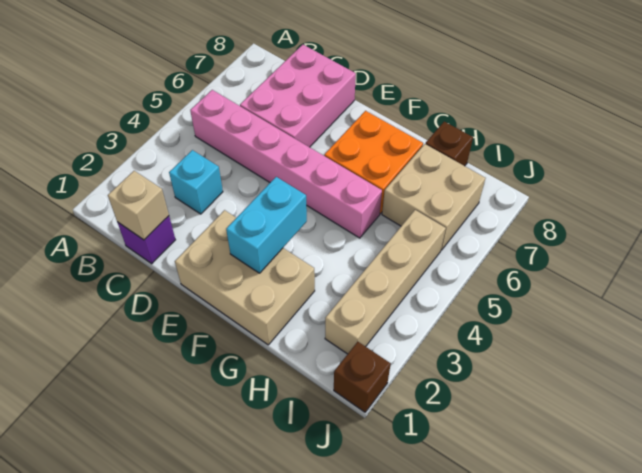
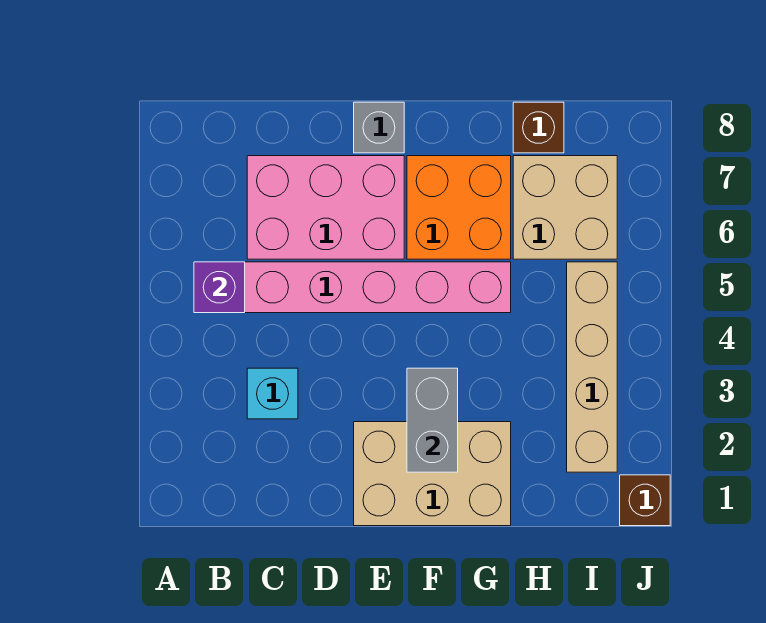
purple brick C1 level 1 -> purple brick B5 level 2
tan brick C1 level 2 -> none
pink brick C6:D8 level 1 -> pink brick C6:E7 level 1
none -> grey brick E8 level 1
cyan brick F2:F3 level 2 -> grey brick F2:F3 level 2

